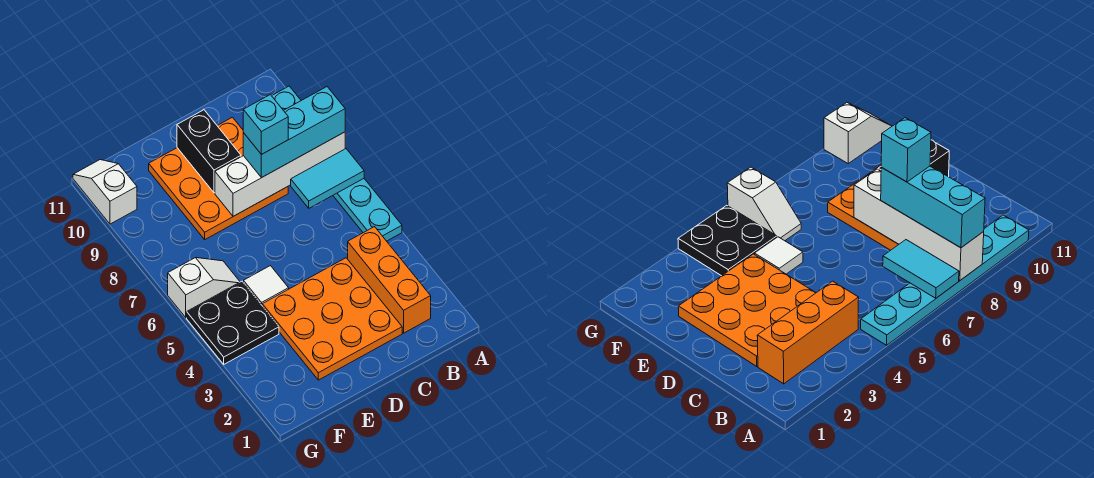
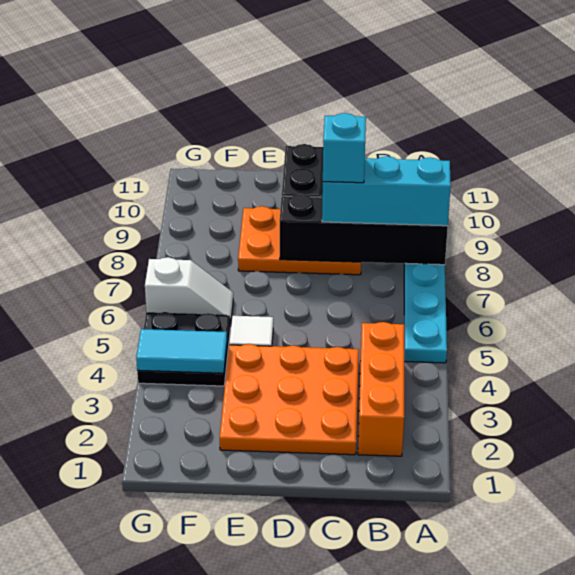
cyan tile A7:B7 level 2 -> cyan tile F4:G4 level 2
white brick A8:D8 level 2 -> black brick A8:D8 level 2
orange plate C8:E10 level 1 -> orange plate C8:E9 level 1
white slope G10:G11 level 1 top 10 -> none

